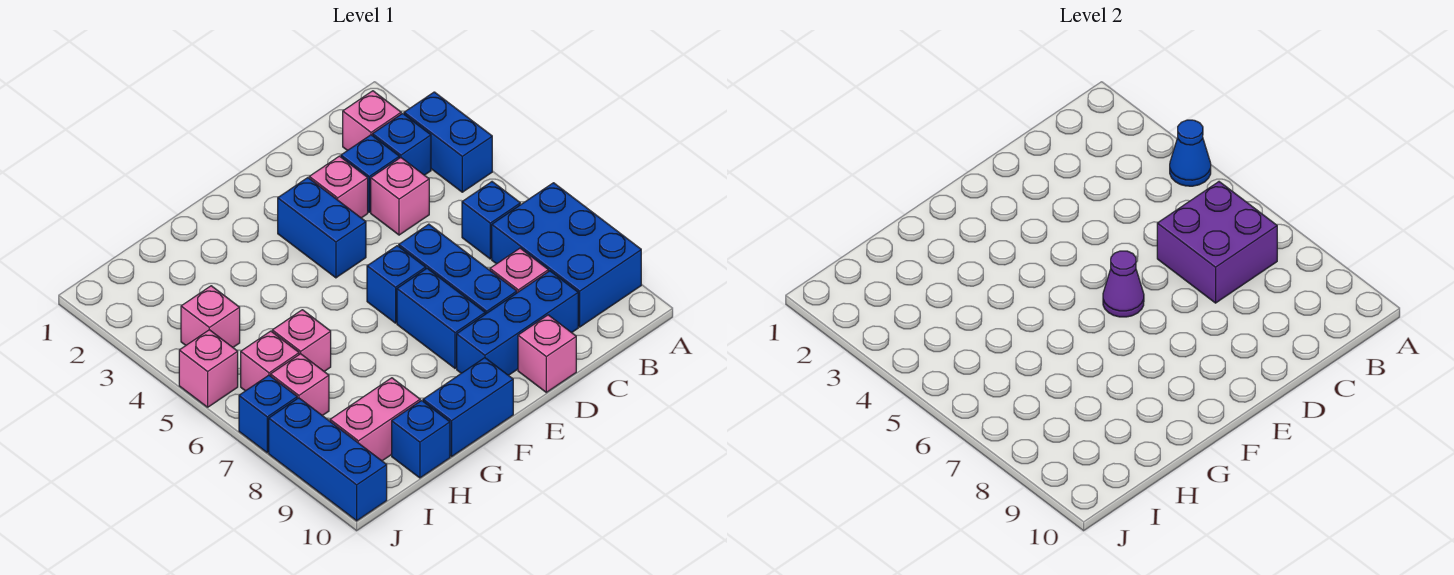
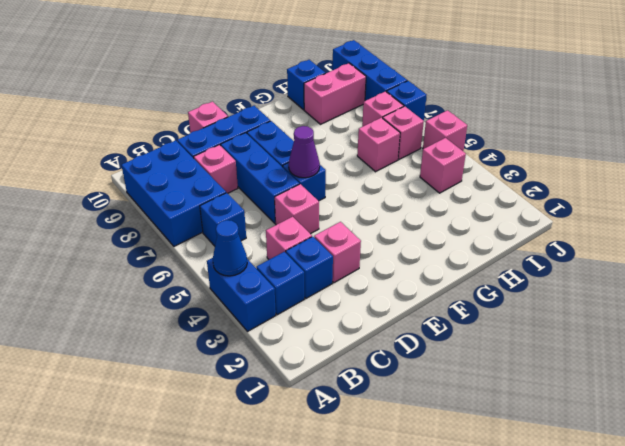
pink brick B2 level 1 -> pink brick D5 level 1
purple brick B6:C7 level 2 -> none
blue brick E3:E4 level 1 -> none
blue brick F10:G10 level 1 -> none

